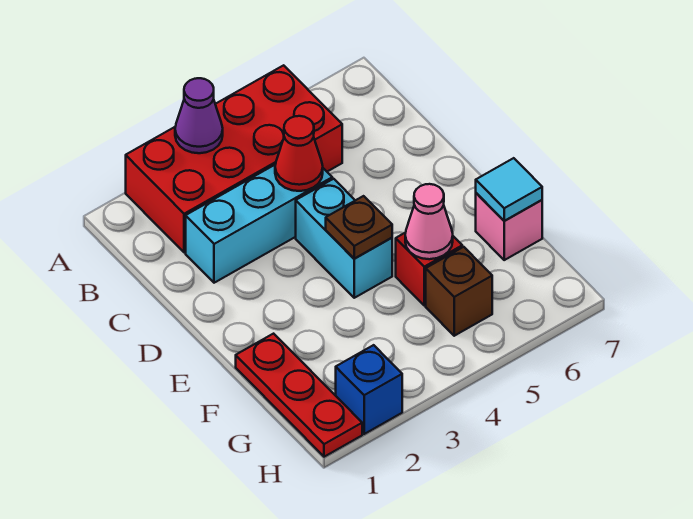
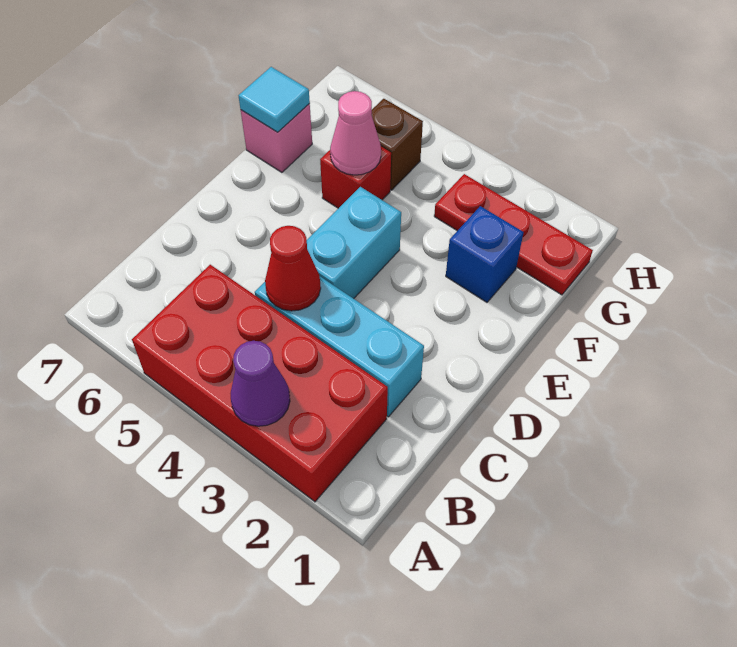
brown plate E4 level 2 -> none
red plate F1:H1 level 1 -> red plate G1:G3 level 1
blue brick H2 level 1 -> blue brick F2 level 1

